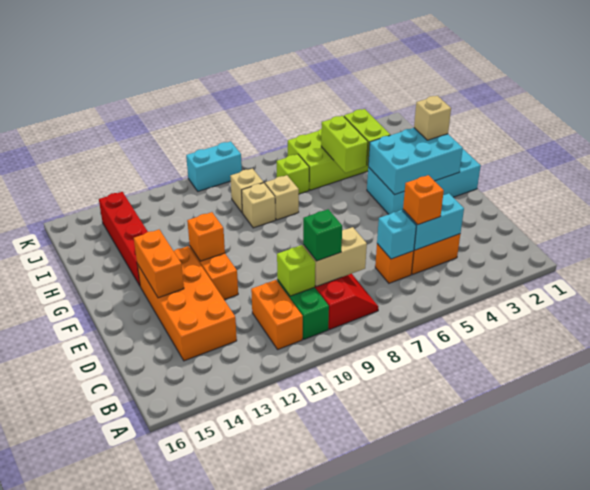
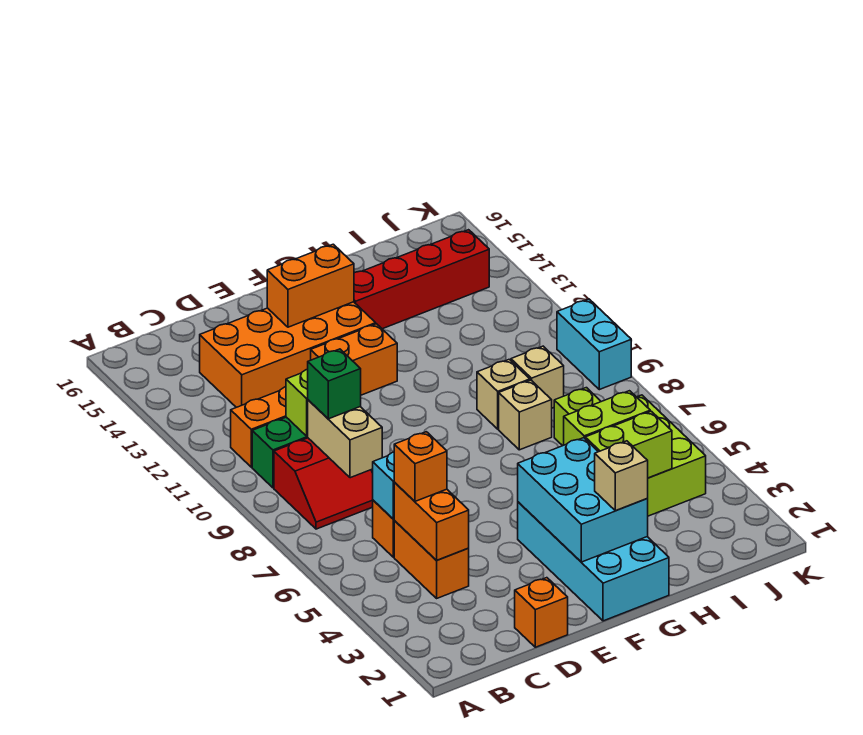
cyan brick C4:C5 level 2 -> orange brick C4:C5 level 2
orange brick F12 level 2 -> orange brick D1 level 1

